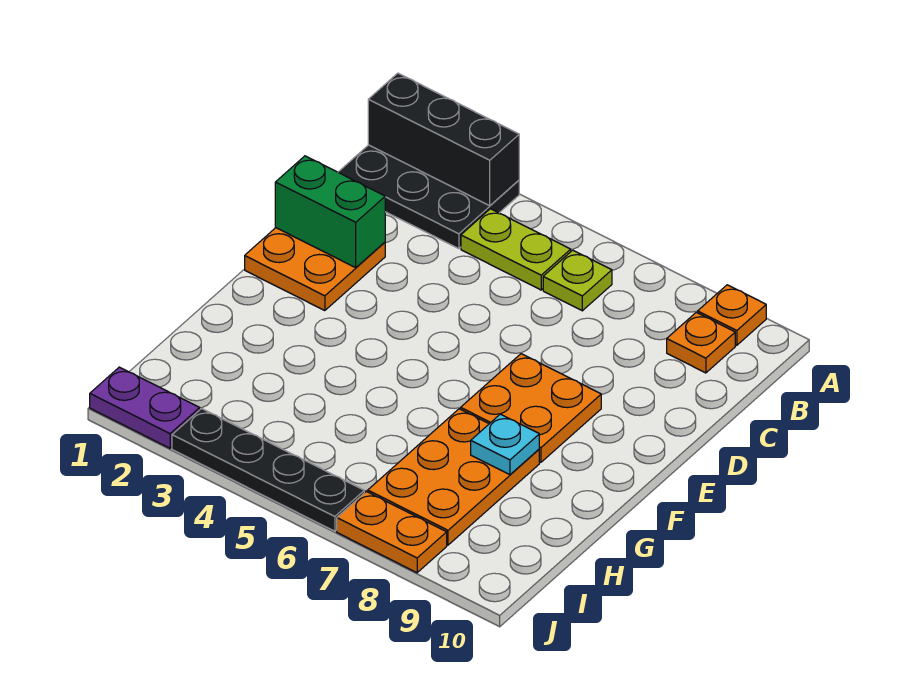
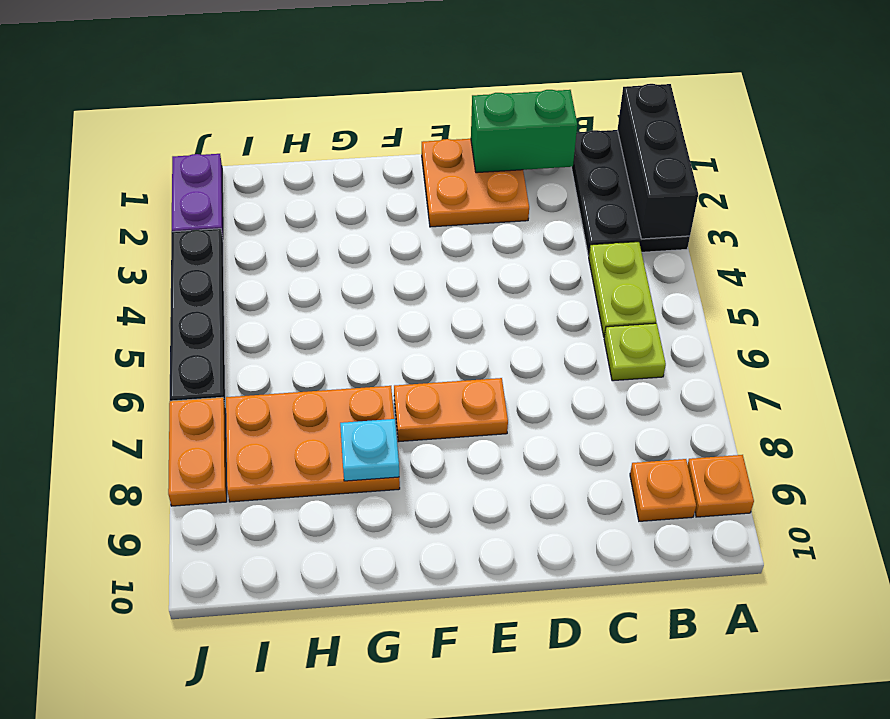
green brick D1:D2 level 2 -> green brick C1:D1 level 2
orange plate E7:F8 level 1 -> orange plate E7:F7 level 1

